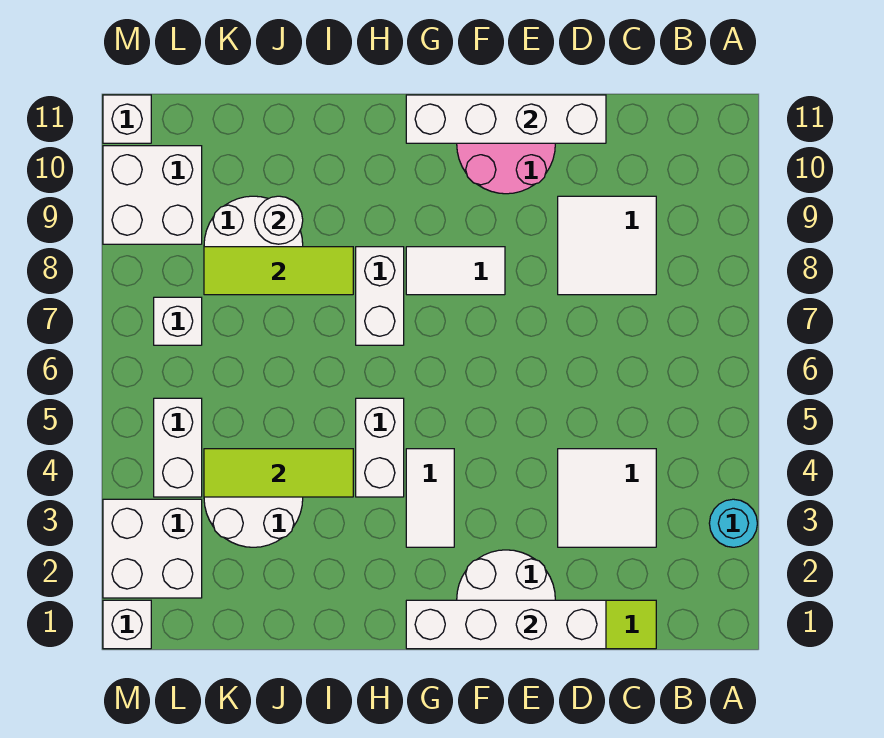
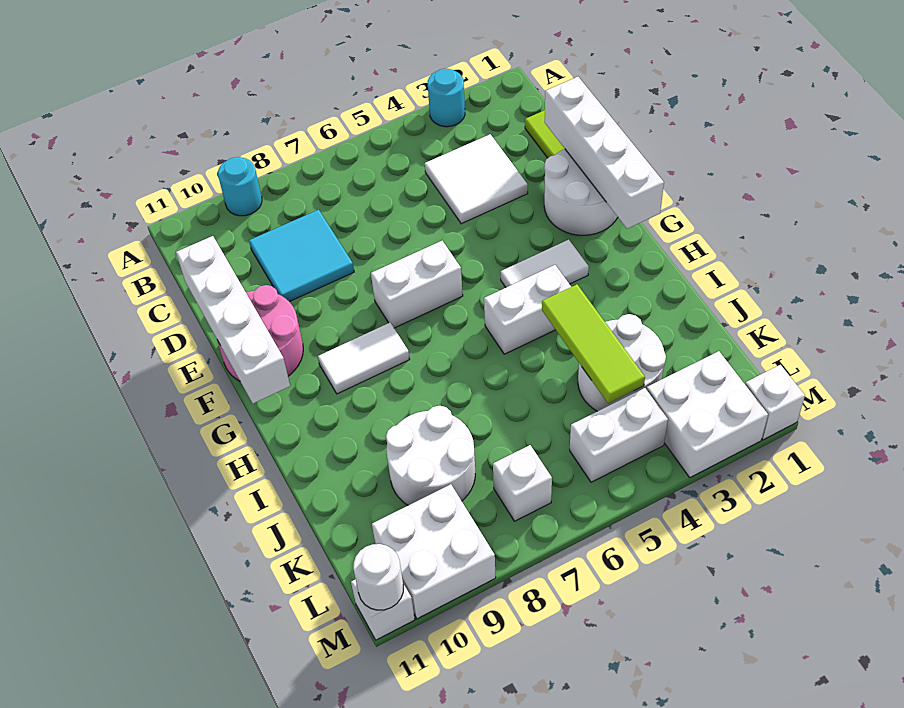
none -> cyan round brick A9 level 1
white tile C8:D9 level 1 -> cyan tile C8:D9 level 1
white tile F8:G8 level 1 -> white tile G8:G9 level 1
white brick H7:H8 level 1 -> white brick F6:F7 level 1
lime tile I8:K8 level 2 -> none
white round brick J9 level 2 -> white round brick M11 level 2

